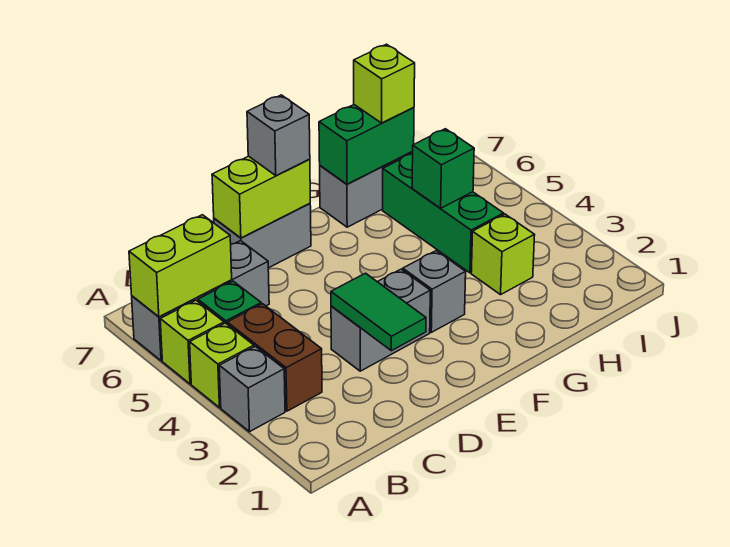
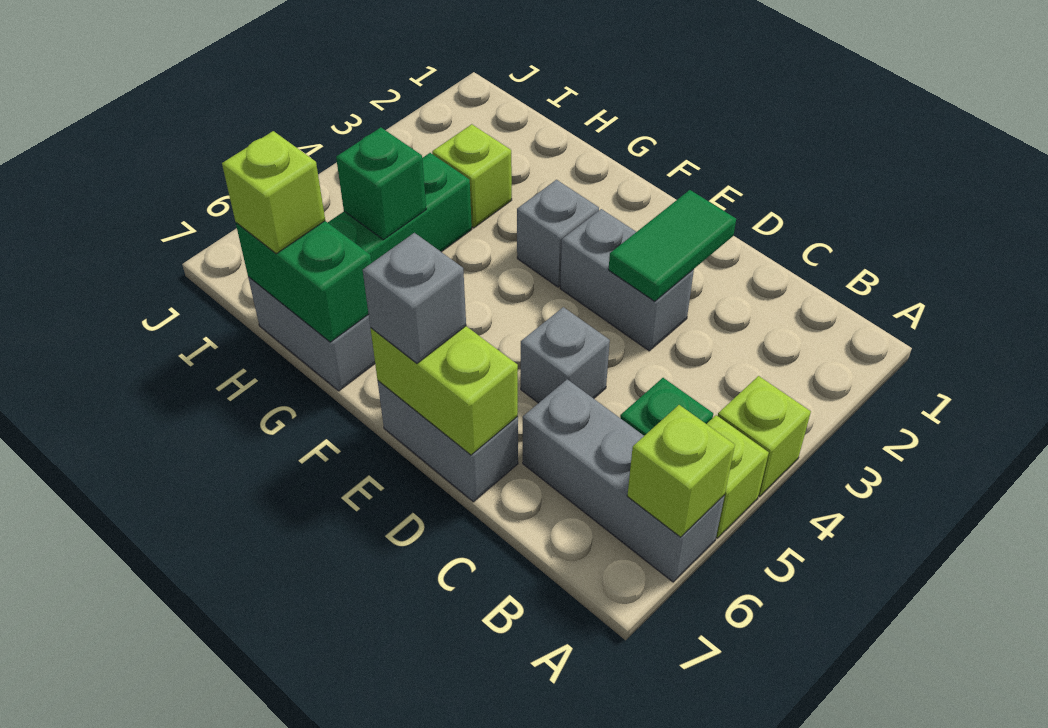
grey brick A3 level 1 -> grey brick D5 level 1
lime brick A6:B6 level 2 -> lime brick A6 level 2
brown brick B3:B4 level 1 -> none

